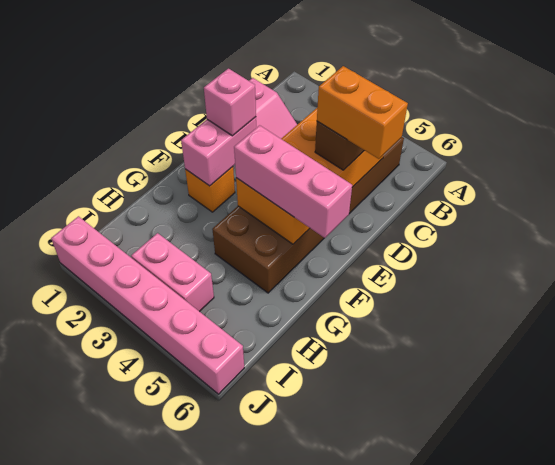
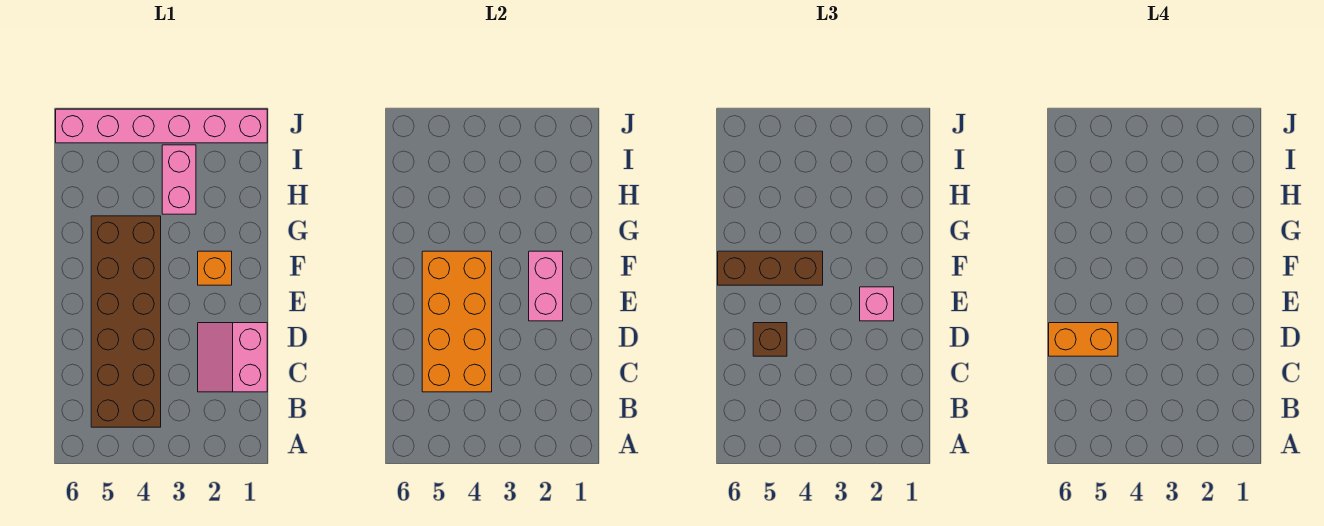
pink brick F4:F6 level 3 -> brown brick F4:F6 level 3
pink brick I3:I4 level 1 -> pink brick H3:I3 level 1

